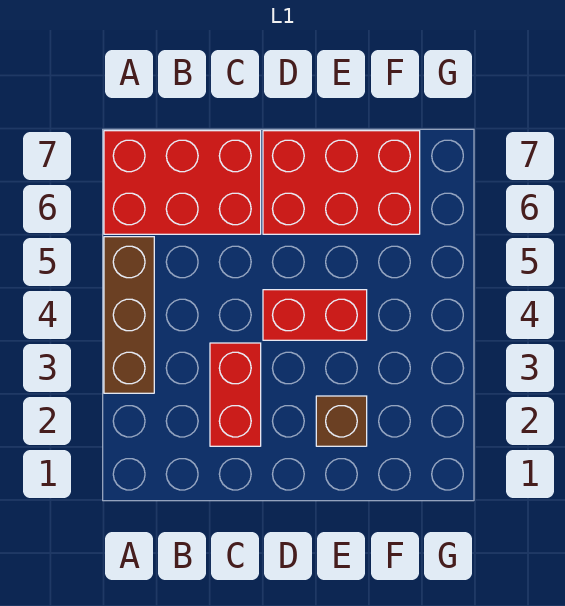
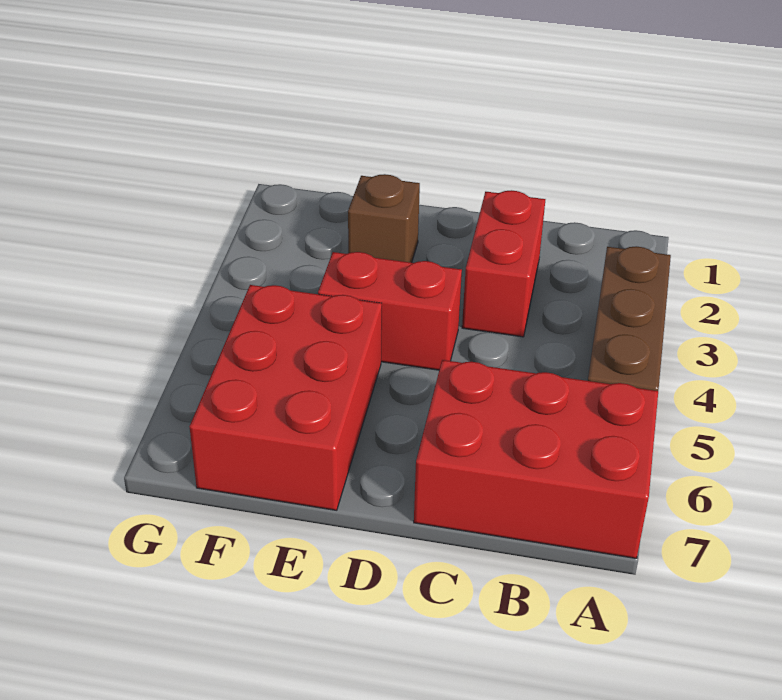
red brick D6:F7 level 1 -> red brick E5:F7 level 1

